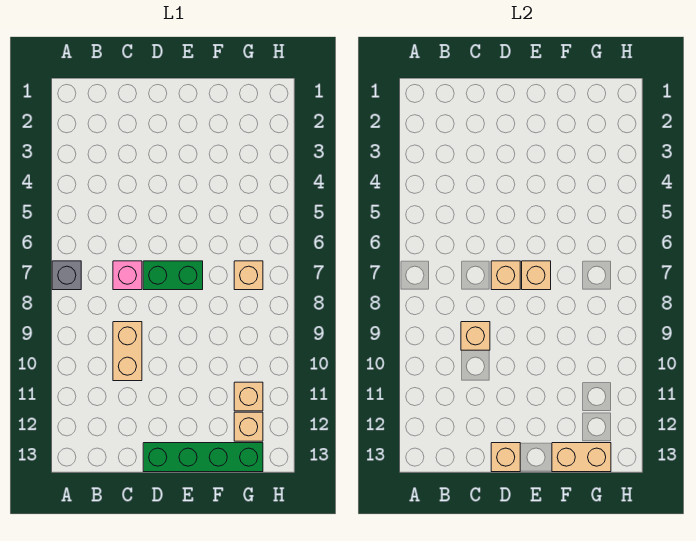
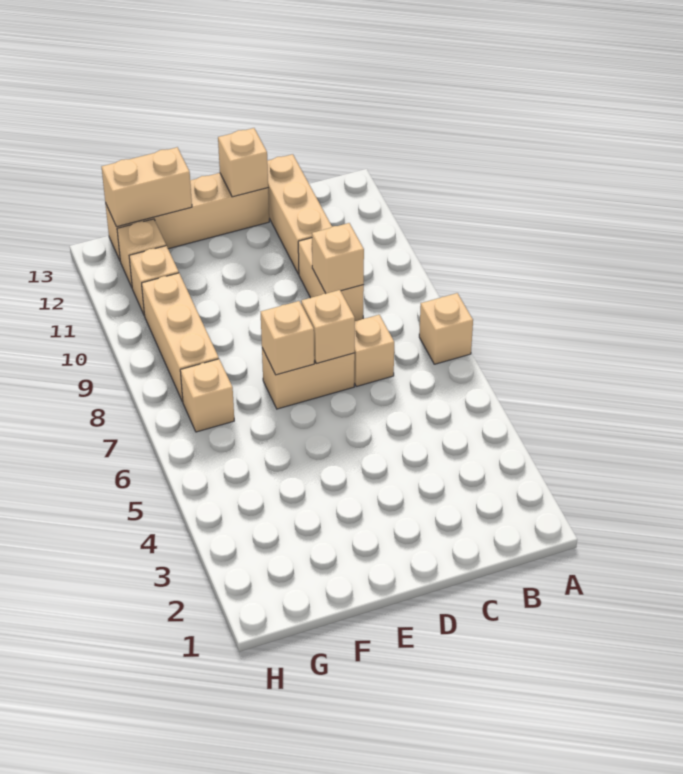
grey brick A7 level 1 -> tan brick A7 level 1
pink brick C7 level 1 -> tan brick C7 level 1
none -> tan brick C11:C13 level 1
green brick D7:E7 level 1 -> tan brick D7:E7 level 1
green brick D13:G13 level 1 -> tan brick D13:G13 level 1
none -> tan brick G8:G10 level 1

